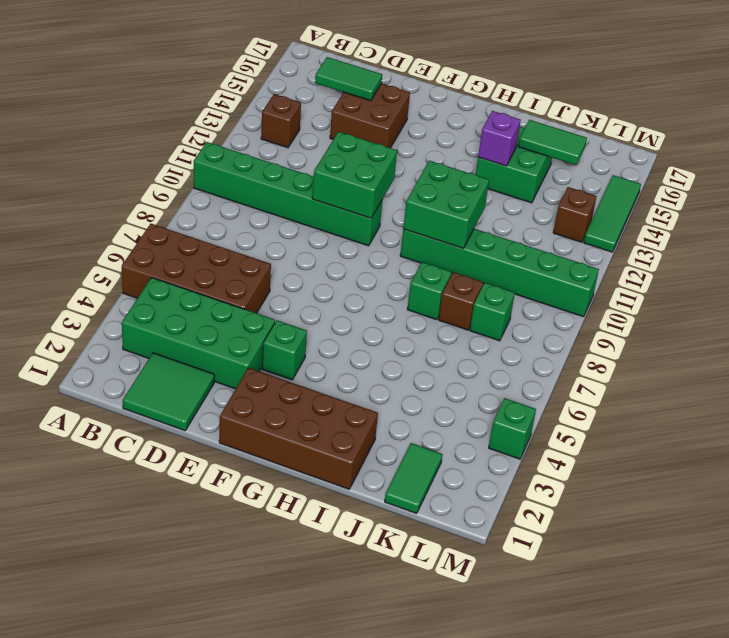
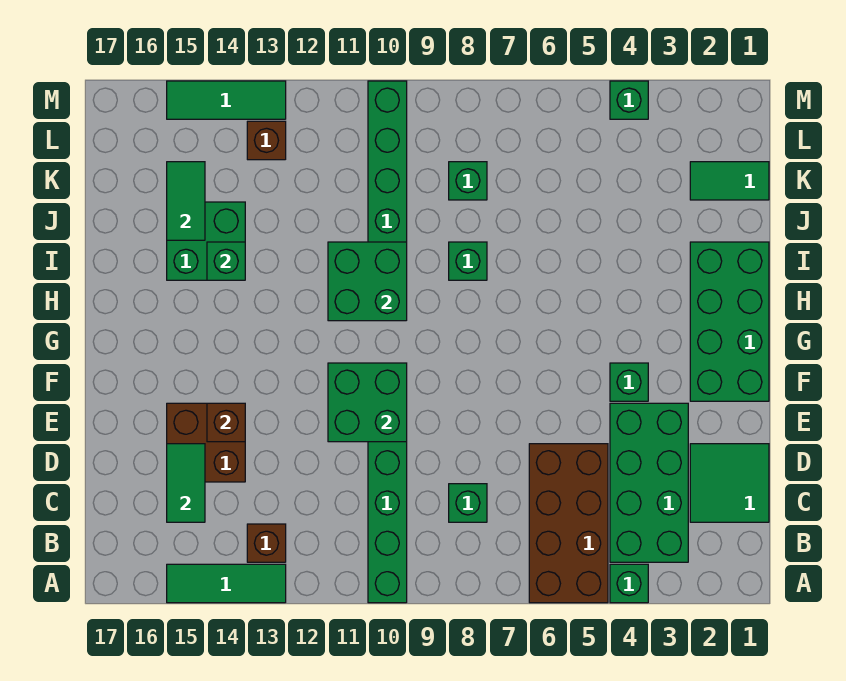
none -> green brick A4 level 1
none -> green tile A13:A15 level 1
none -> green brick C8 level 1
brown brick F1:I2 level 1 -> green brick F1:I2 level 1
purple brick I14 level 2 -> green brick I14 level 2
brown brick J8 level 1 -> brown brick E14 level 2

